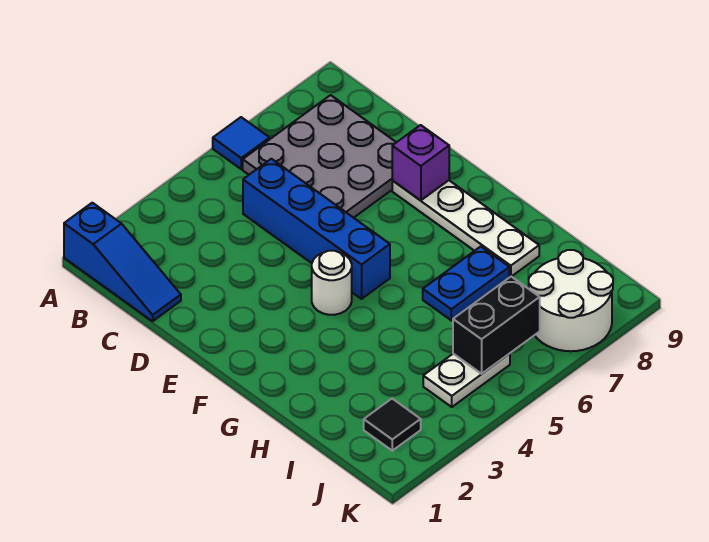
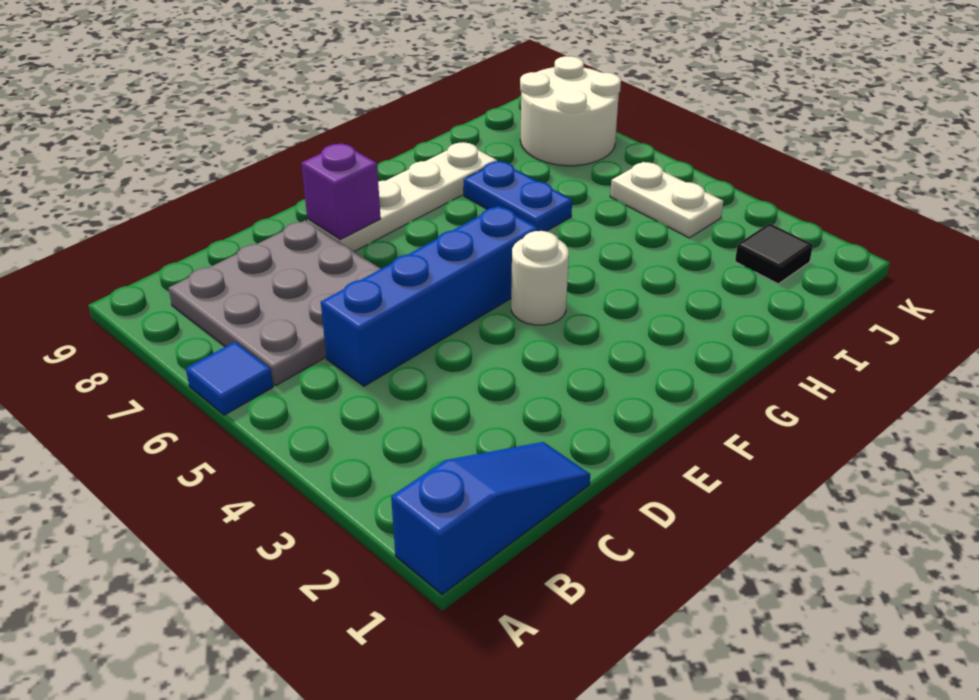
black brick J5:J6 level 2 -> none

